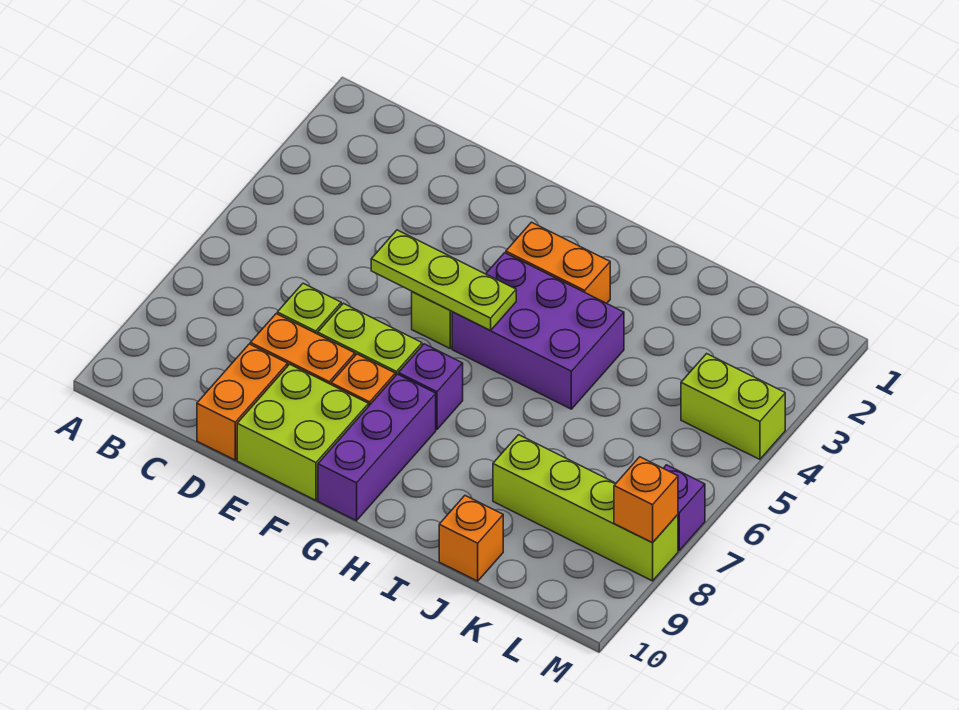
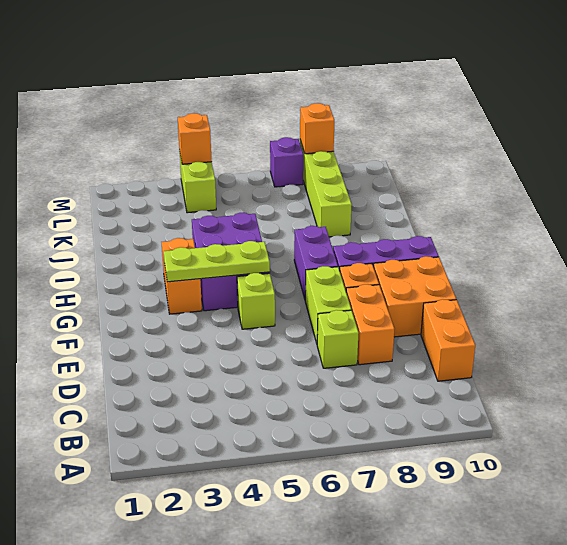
orange brick D9:D10 level 1 -> orange brick C10:D10 level 1
lime plate E5:G5 level 2 -> lime plate G3:G5 level 2
lime brick E9:F10 level 1 -> orange brick E9:F10 level 1
purple brick G7 level 1 -> purple brick G7:H7 level 1
orange brick J10 level 1 -> orange brick M4 level 2

